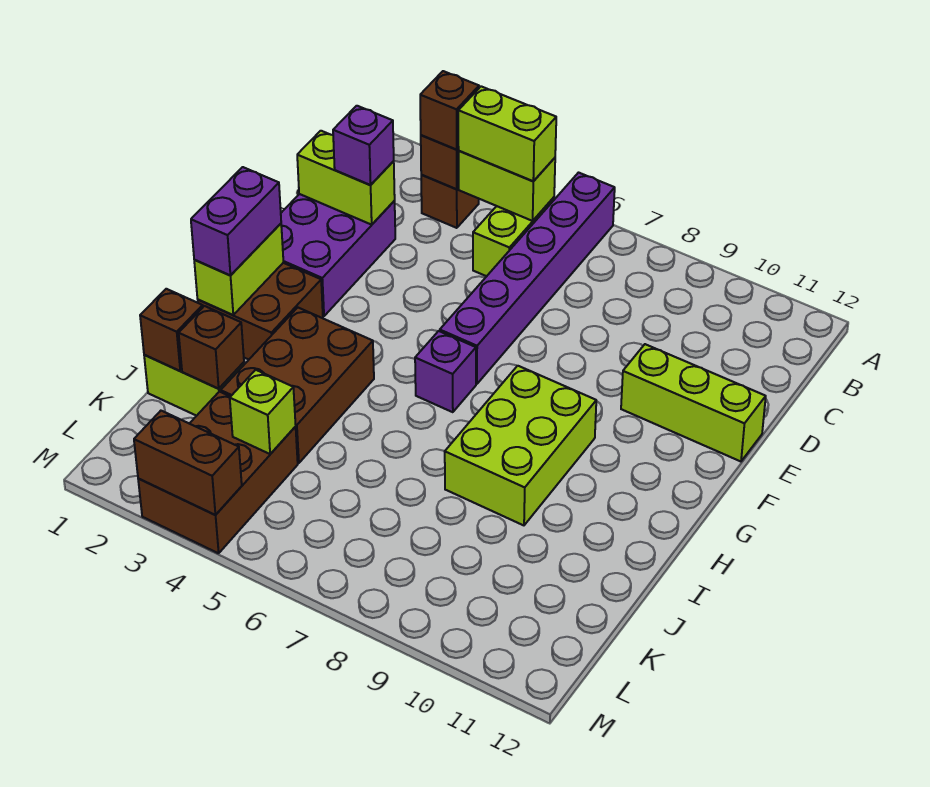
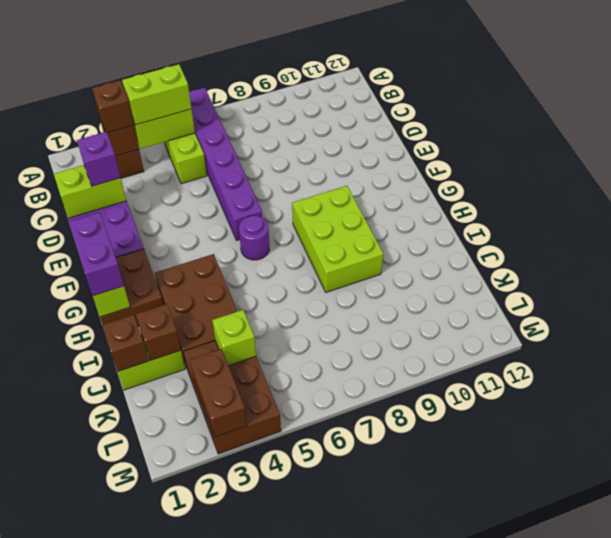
lime brick E10:E12 level 1 -> none
purple brick G6 level 1 -> purple round brick G6 level 1
brown brick M3:M4 level 2 -> brown brick L3:M3 level 2

